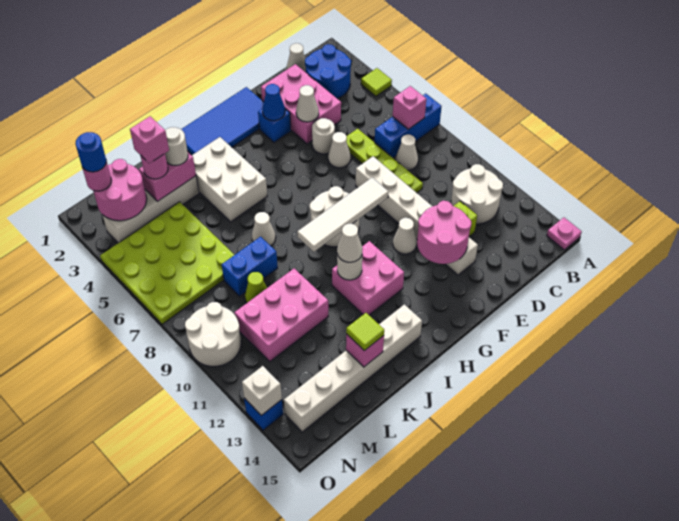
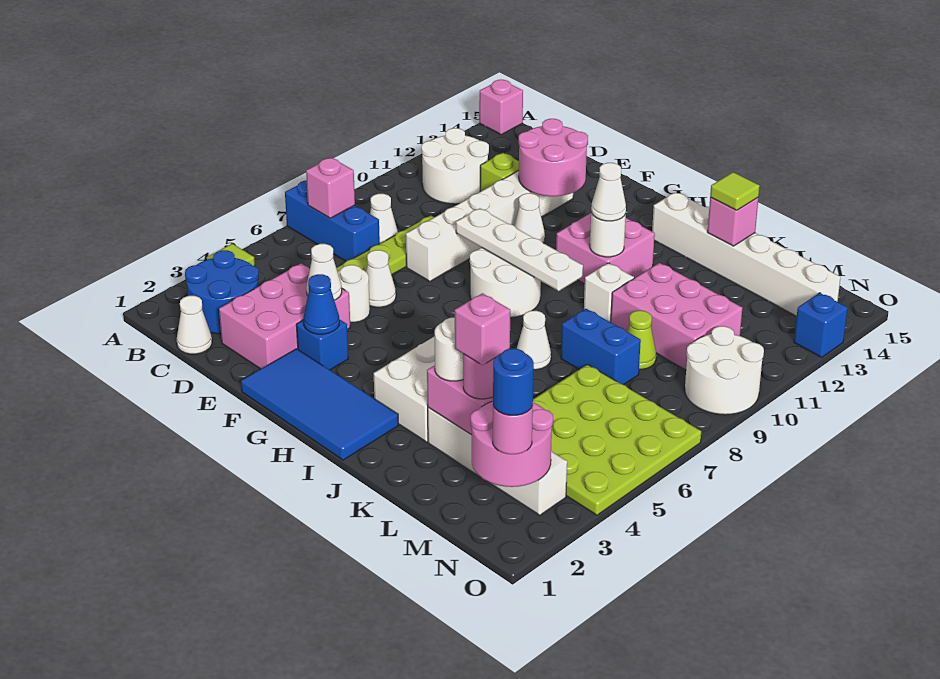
pink plate A15 level 1 -> pink brick A15 level 1
white tile F9:I9 level 2 -> white plate F9:I9 level 2
white brick O13 level 2 -> white brick J10 level 1

